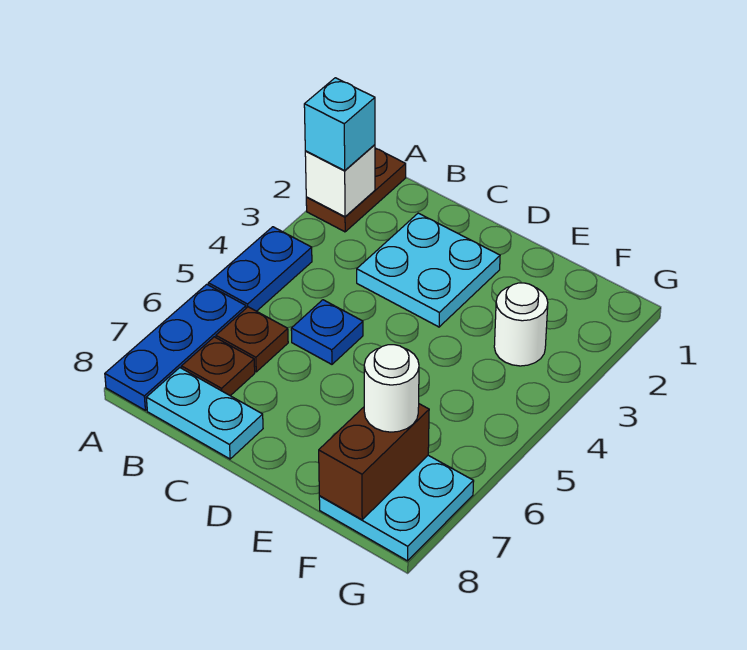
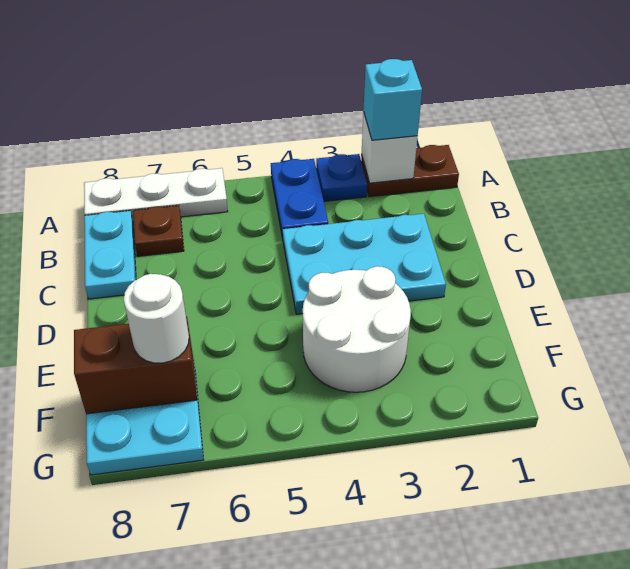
blue plate A4:A5 level 1 -> blue plate A4:B4 level 1
blue plate A6:A8 level 1 -> white plate A6:A8 level 1
brown plate B6 level 1 -> none
cyan plate C2:D3 level 1 -> cyan plate C2:D4 level 1
blue plate C5 level 1 -> blue plate A3 level 1
white round brick F3 level 1 -> white round brick E3:F4 level 1

